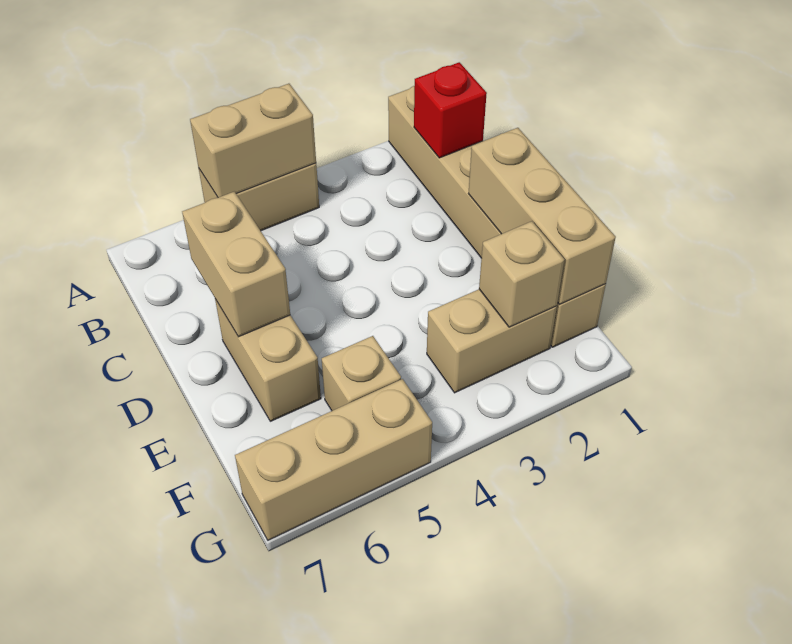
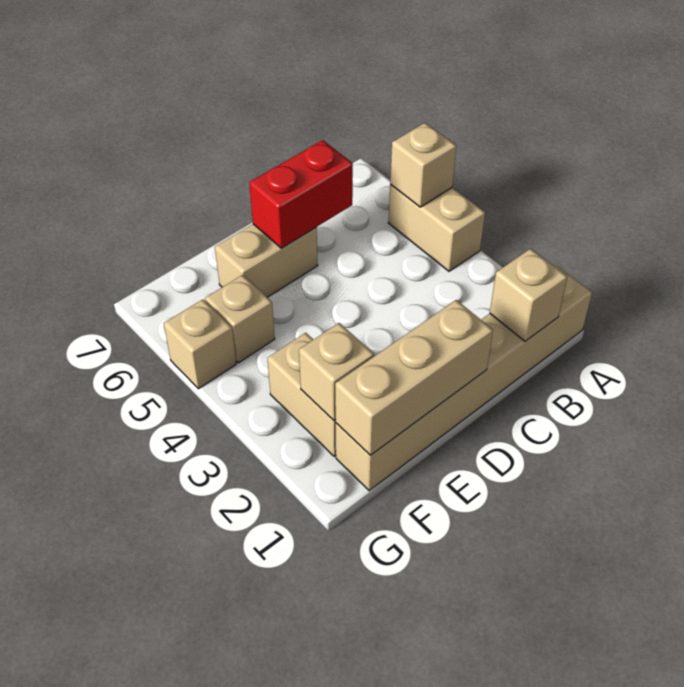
tan brick A4:A5 level 2 -> tan brick A5 level 2
red brick B1 level 2 -> tan brick B1 level 2
tan brick C6:D6 level 2 -> red brick C6:D6 level 2
tan brick G5:G7 level 1 -> tan brick G5 level 1

